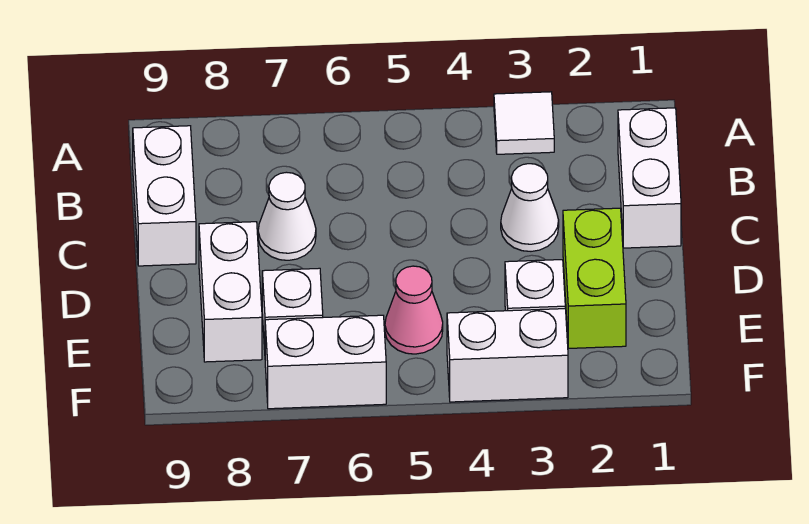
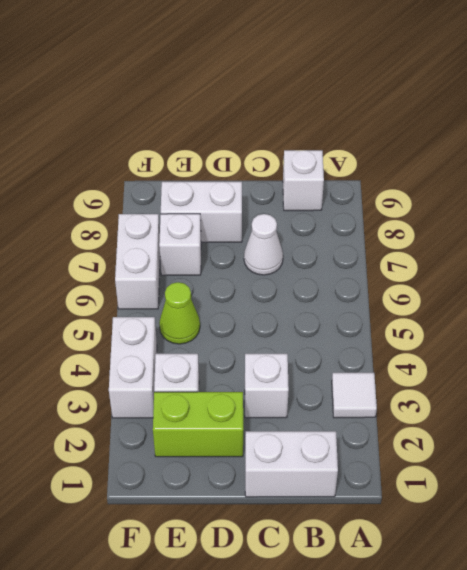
white brick B9:C9 level 1 -> white brick B9 level 1
white cone C3 level 1 -> white brick C3 level 1
pink cone E5 level 1 -> lime cone E5 level 1

